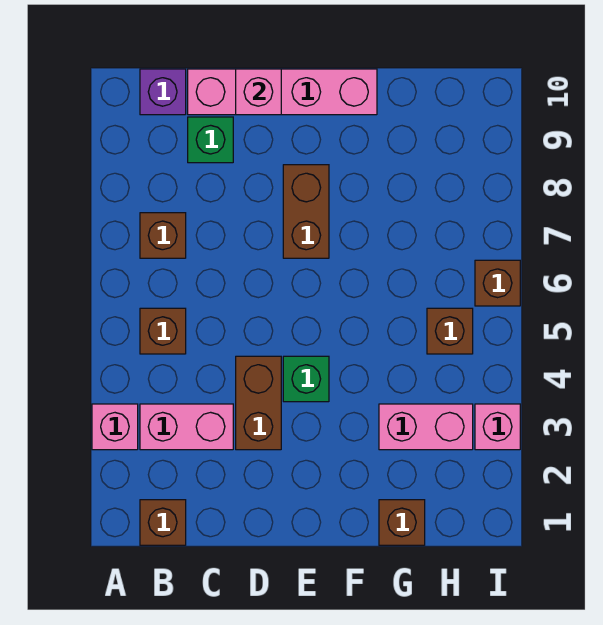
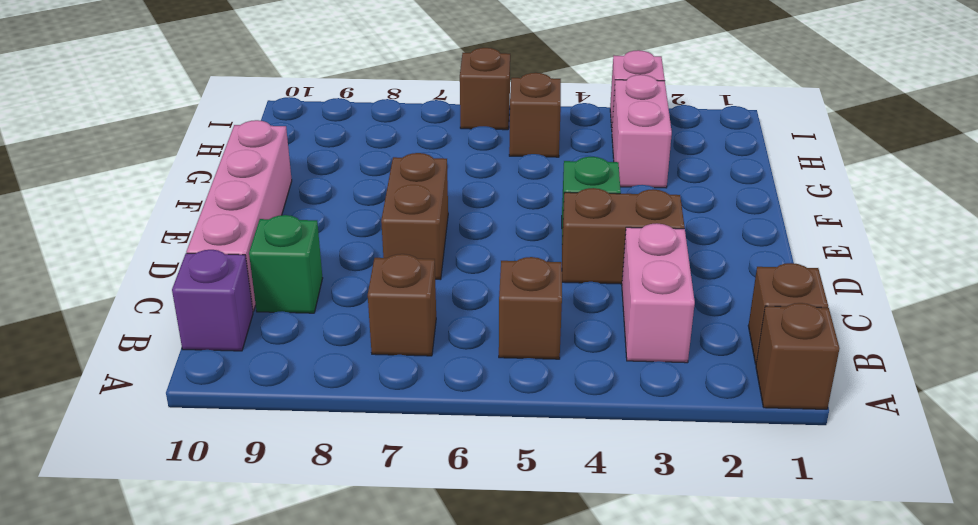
pink brick A3 level 1 -> none
pink brick D10 level 2 -> none
brown brick E7:E8 level 1 -> brown brick D7:E7 level 1
brown brick G1 level 1 -> brown brick A1 level 1

